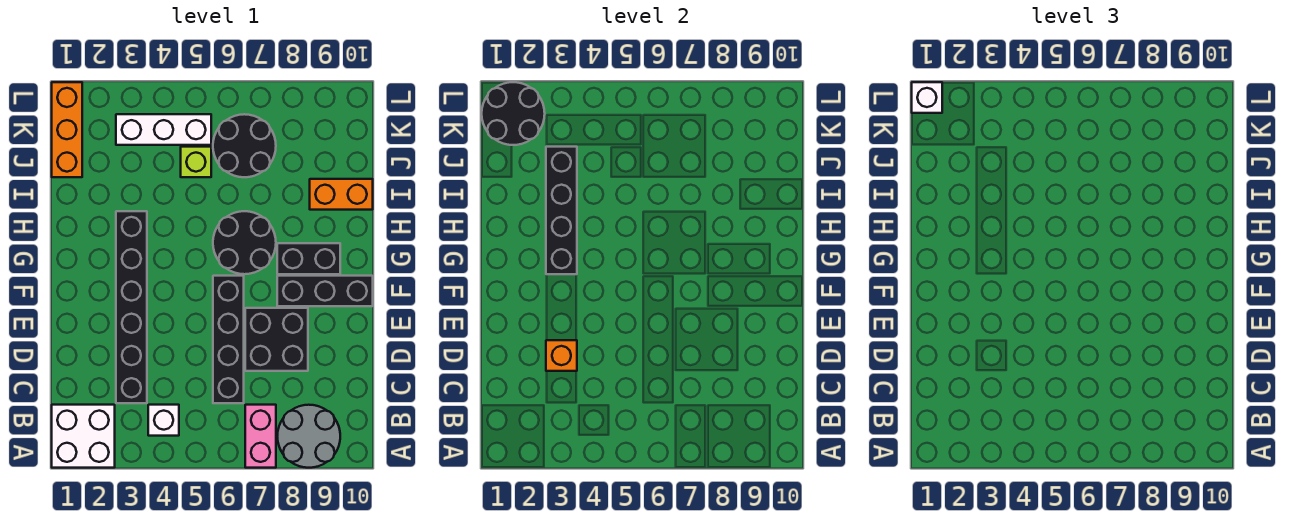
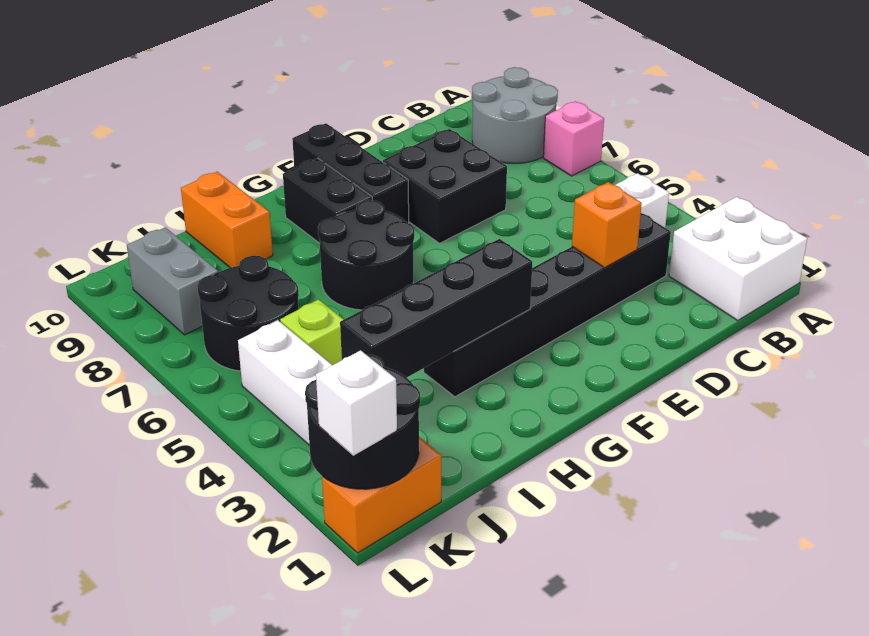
pink brick A7:B7 level 1 -> pink brick A7 level 1
black brick C6:F6 level 1 -> none
orange brick J1:L1 level 1 -> orange brick K1:L1 level 1
none -> grey brick K8:K9 level 1

